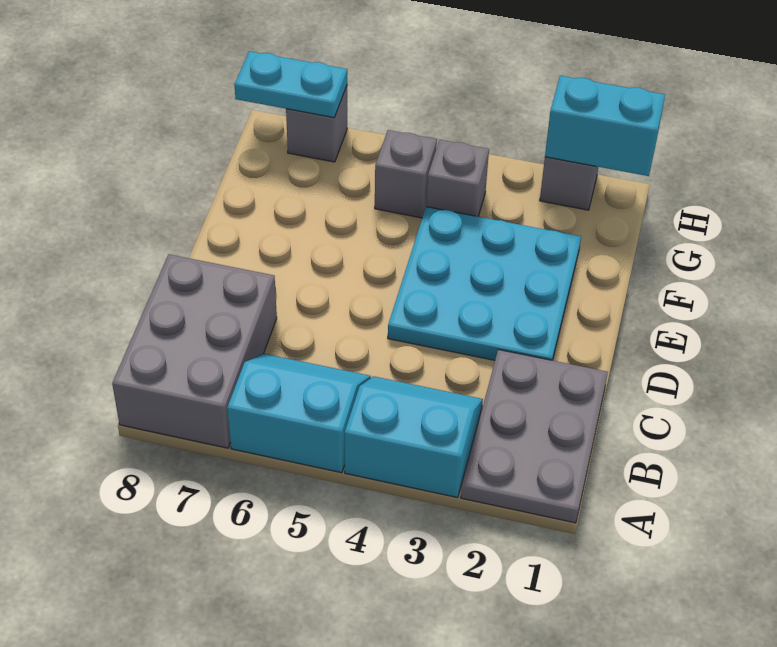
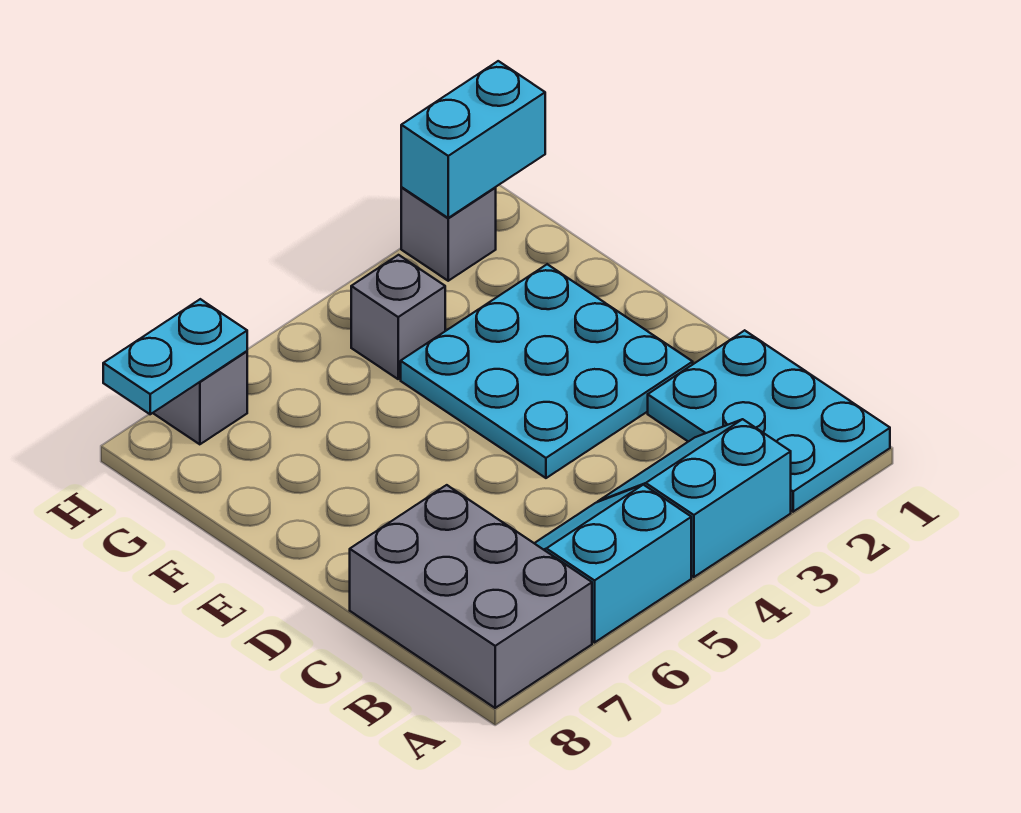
grey plate A1:C2 level 1 -> cyan plate A1:C2 level 1
grey brick G5 level 1 -> none

